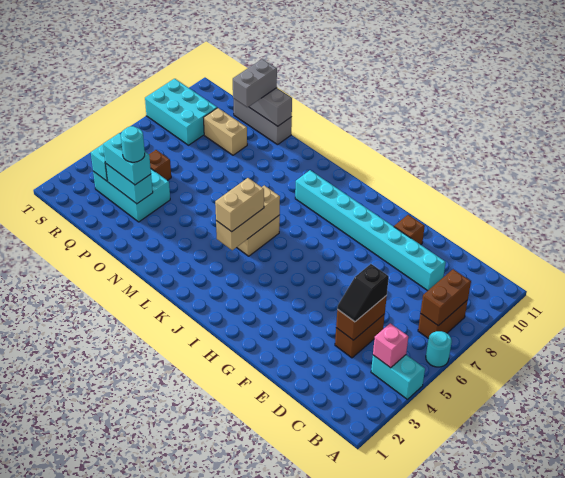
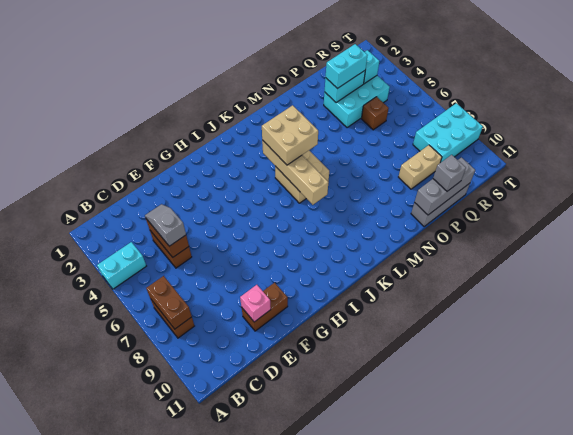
cyan round brick A6 level 1 -> none
pink brick B4 level 2 -> pink brick E10 level 2
black slope D4:D5 level 3 top 5 -> grey slope D4:D5 level 3 top 5
cyan brick D9:K9 level 1 -> none
brown brick F10 level 1 -> brown brick E10:F10 level 1
tan brick K4:K6 level 2 -> tan brick K4:K7 level 2
tan brick K4:K5 level 3 -> tan brick K4:L5 level 3
cyan round brick P3 level 4 -> none
grey brick P10:P11 level 3 -> grey brick P11 level 3

